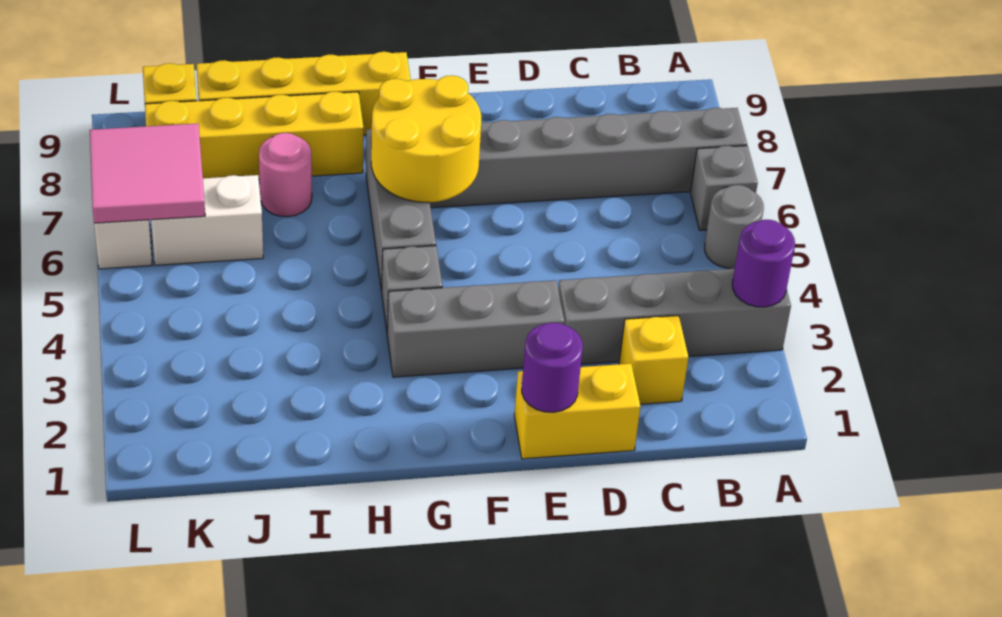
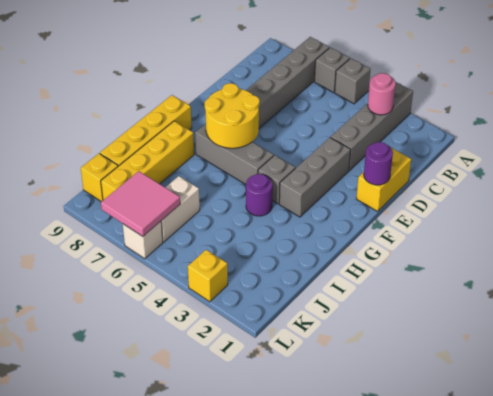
purple round brick A3 level 2 -> purple round brick H4 level 1
grey round brick A5 level 1 -> grey brick A5 level 1
yellow brick C2 level 1 -> yellow brick L3 level 1
pink round brick I7 level 1 -> pink round brick B3 level 2

